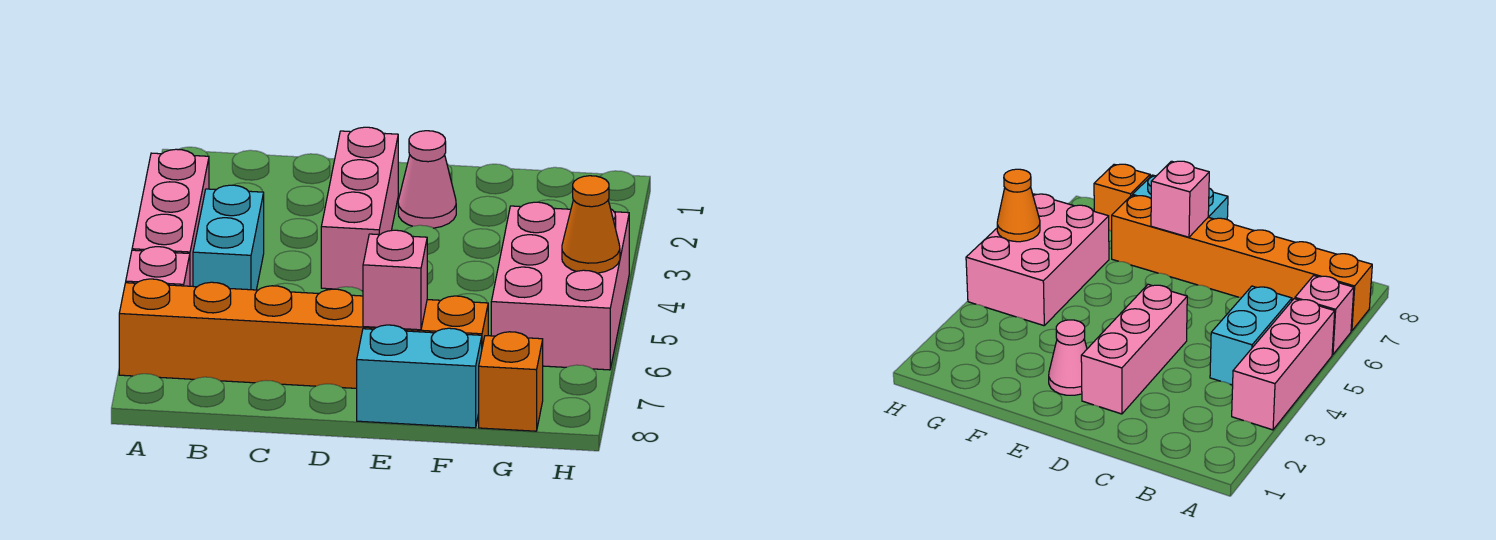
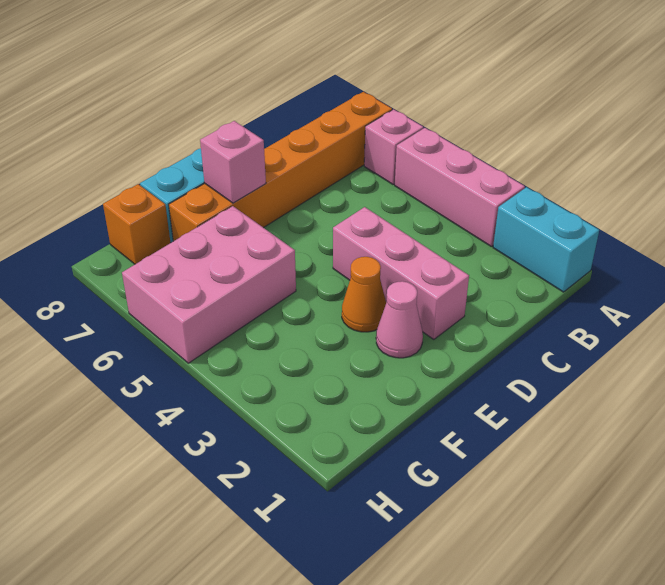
cyan brick B4:B5 level 1 -> cyan brick A1:A2 level 1
pink brick G4:H6 level 1 -> pink brick F5:H6 level 1
orange cone H5 level 2 -> orange cone E3 level 1

